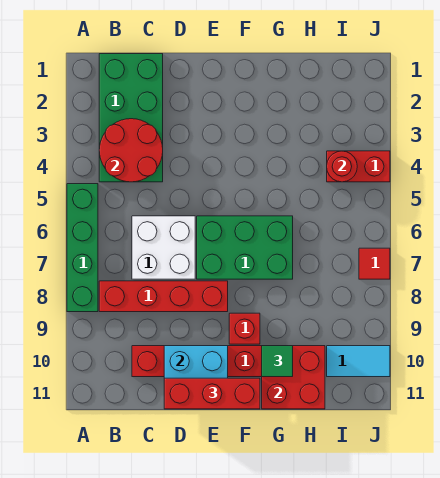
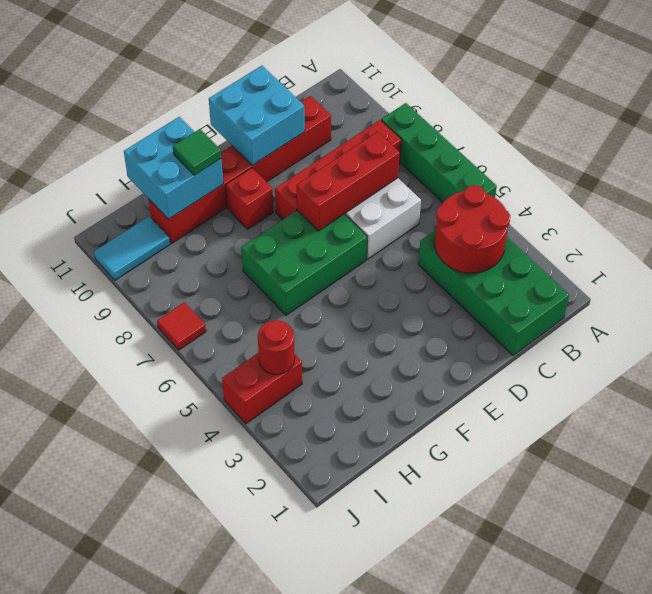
red brick D11:F11 level 3 -> red brick C7:E7 level 2
red brick G10:H11 level 2 -> cyan brick G10:H11 level 2

